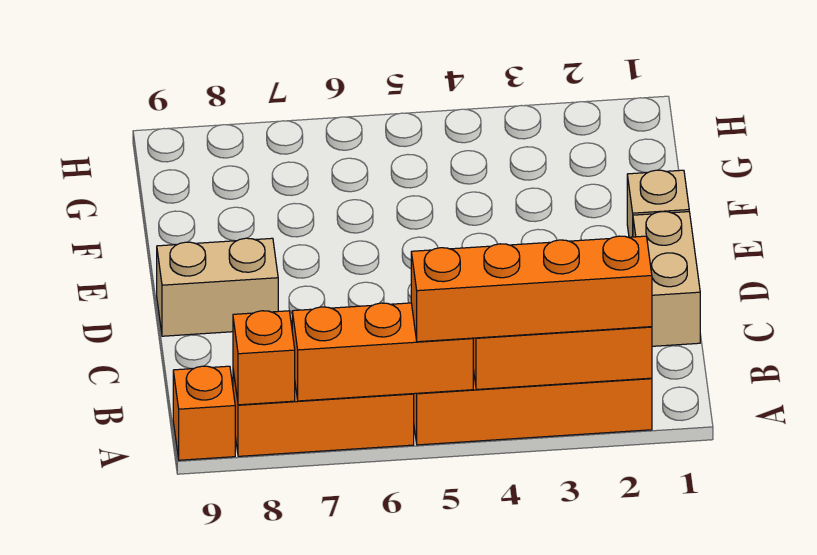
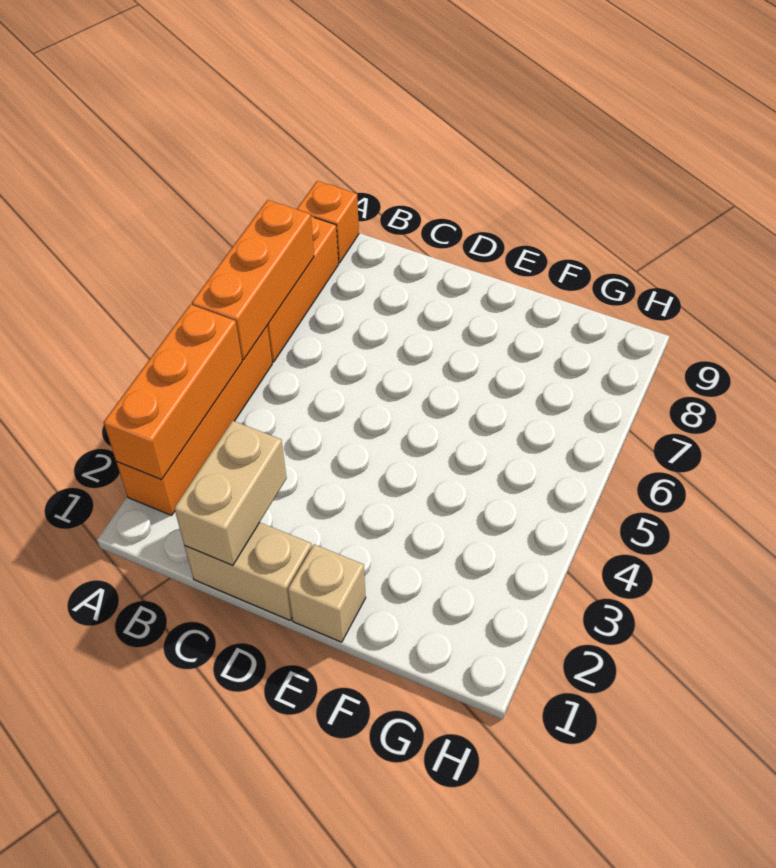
orange brick A2:A5 level 3 -> none
orange brick A8 level 2 -> none
tan brick D8:D9 level 1 -> tan brick C1:C2 level 2

